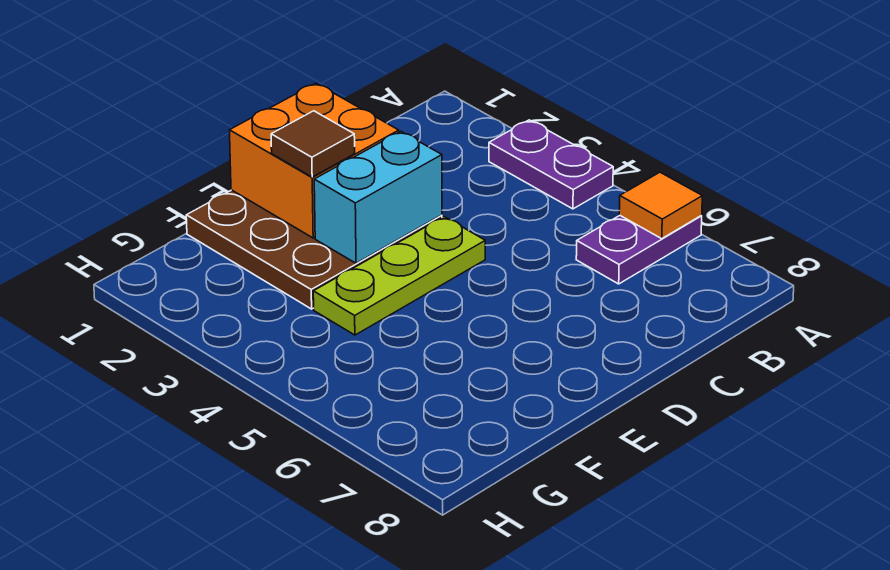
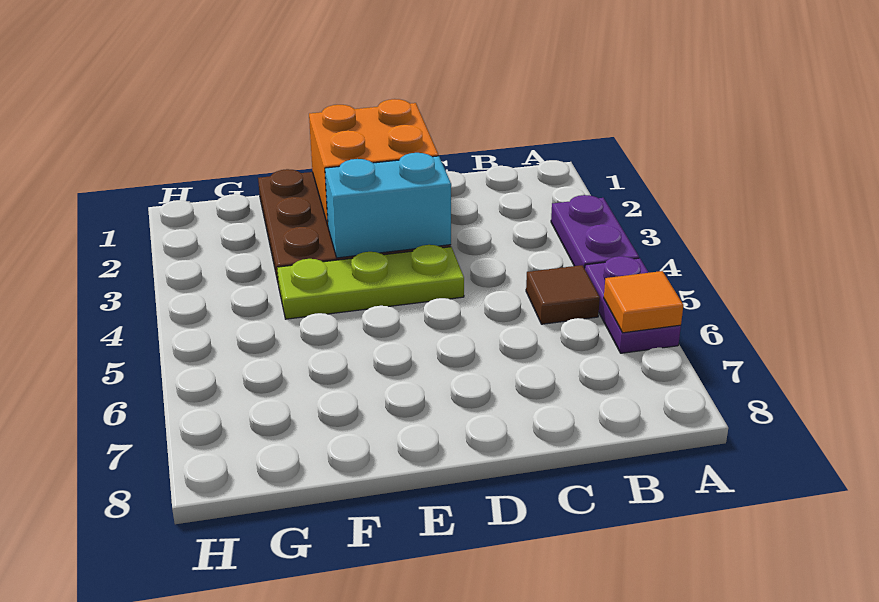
purple plate A6:B6 level 1 -> purple plate A5:A6 level 1
brown tile E2 level 3 -> brown tile B5 level 1

